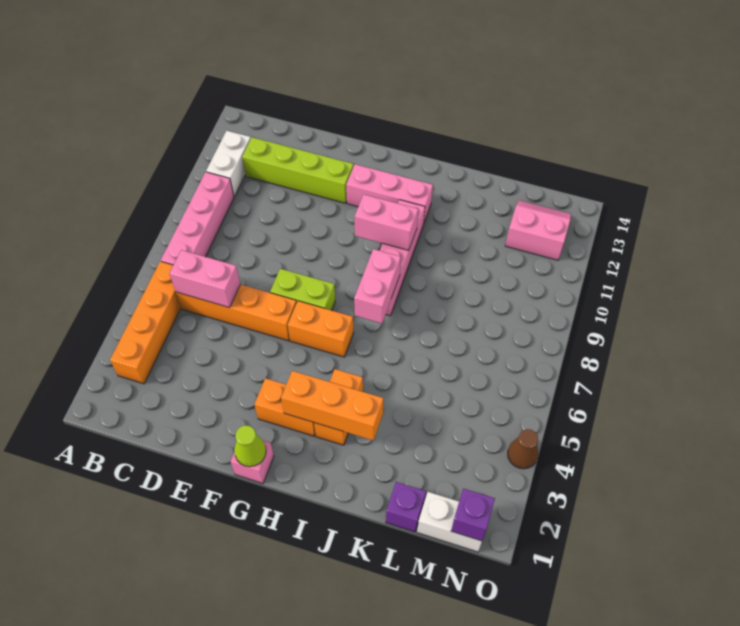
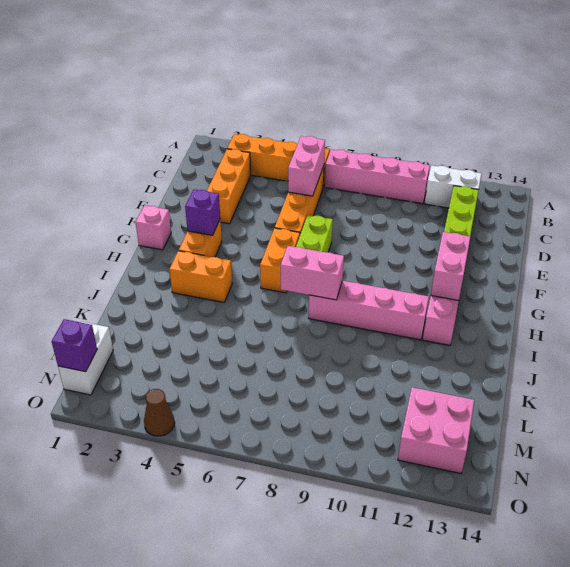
lime cone G1 level 2 -> none
orange brick H3:J3 level 2 -> orange brick C3:E3 level 1
pink brick H10:I10 level 2 -> pink brick G12:H12 level 2
purple brick L1 level 1 -> purple brick G3 level 2
pink slope M12:N13 level 1 top 12 -> pink brick M12:N13 level 1

